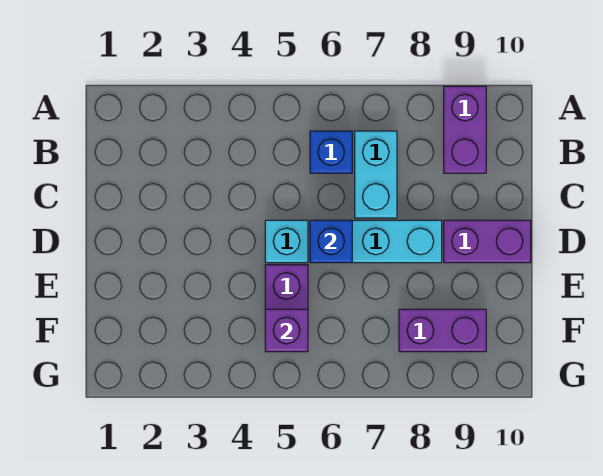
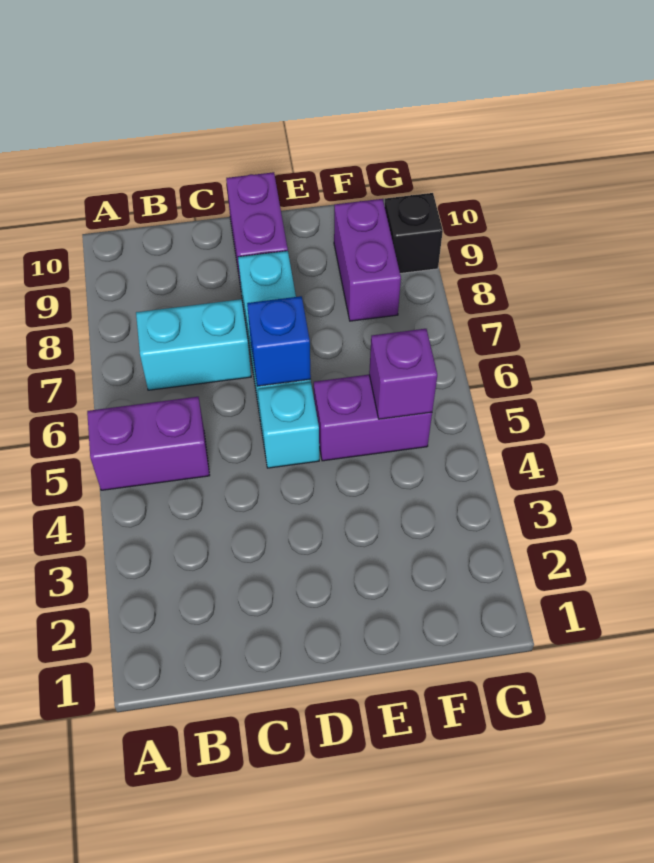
purple brick A9:B9 level 1 -> purple brick A5:B5 level 1
blue brick B6 level 1 -> none
none -> black brick G9 level 1

